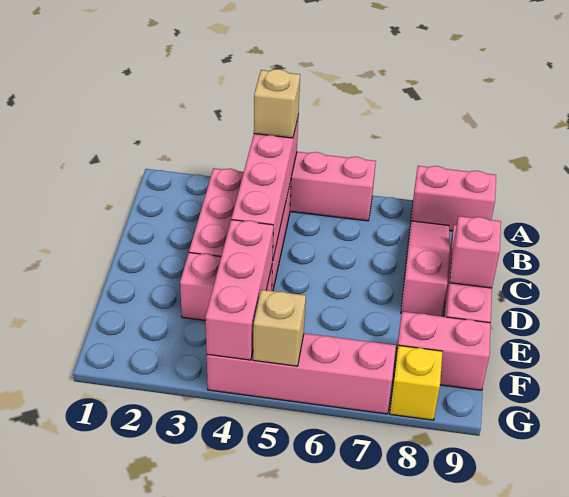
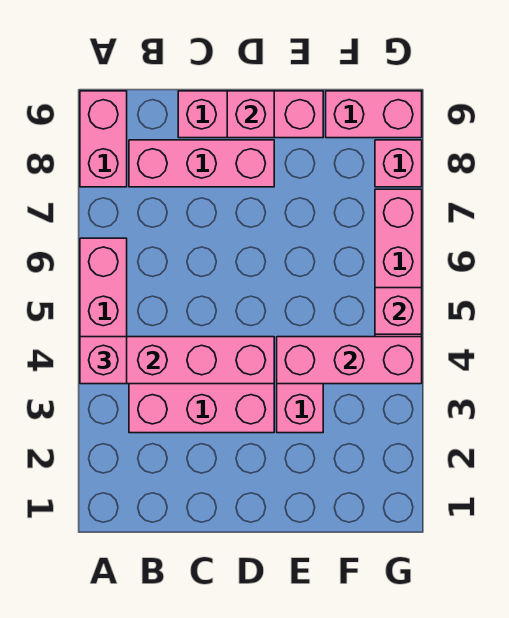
tan brick A4 level 3 -> pink brick A4 level 3
pink slope B8:D8 level 1 top D -> pink brick B8:D8 level 1
pink brick F8:F9 level 1 -> pink brick F9:G9 level 1
tan brick G5 level 2 -> pink brick G5 level 2
yellow brick G8 level 1 -> pink brick G8 level 1

